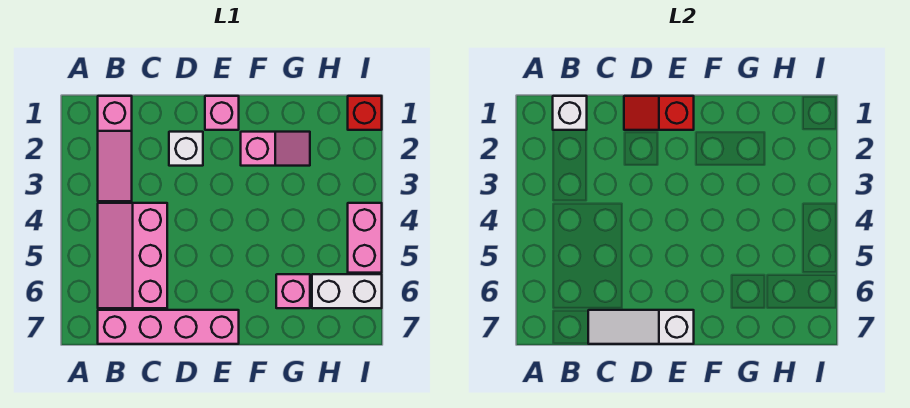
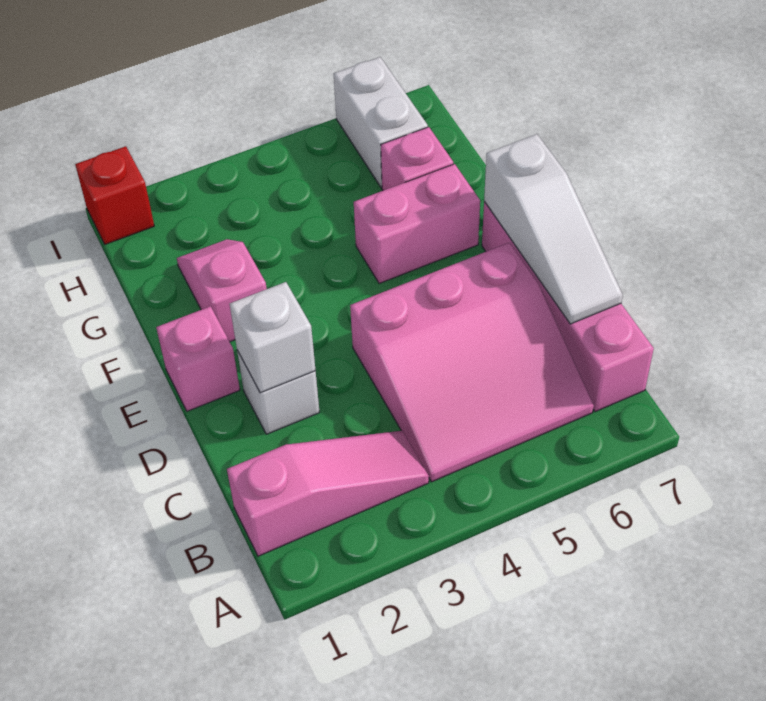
white brick B1 level 2 -> white brick D2 level 2
pink slope B4:C6 level 1 top C -> pink slope B4:D6 level 1 top D
red slope D1:E1 level 2 top E -> none
pink brick I4:I5 level 1 -> pink brick F5:F6 level 1

